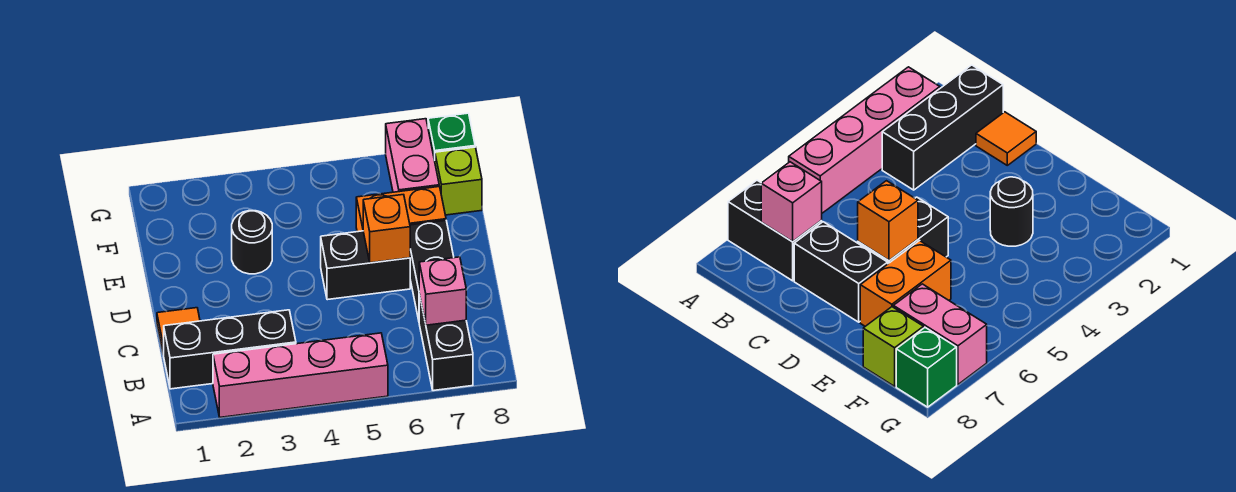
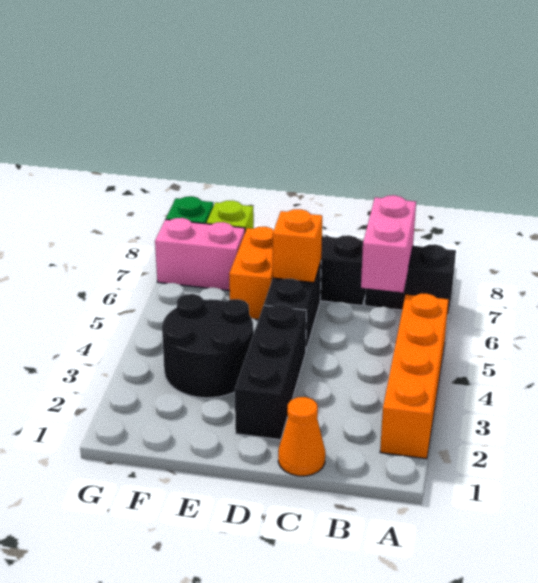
pink brick A2:A5 level 1 -> orange brick A2:A5 level 1
black brick B1:B3 level 1 -> black brick D2:D4 level 1
pink brick B7 level 2 -> pink brick B6:B7 level 2
orange tile C1 level 1 -> orange cone C1 level 1
black round brick E3 level 1 -> black round brick E3:F4 level 1

